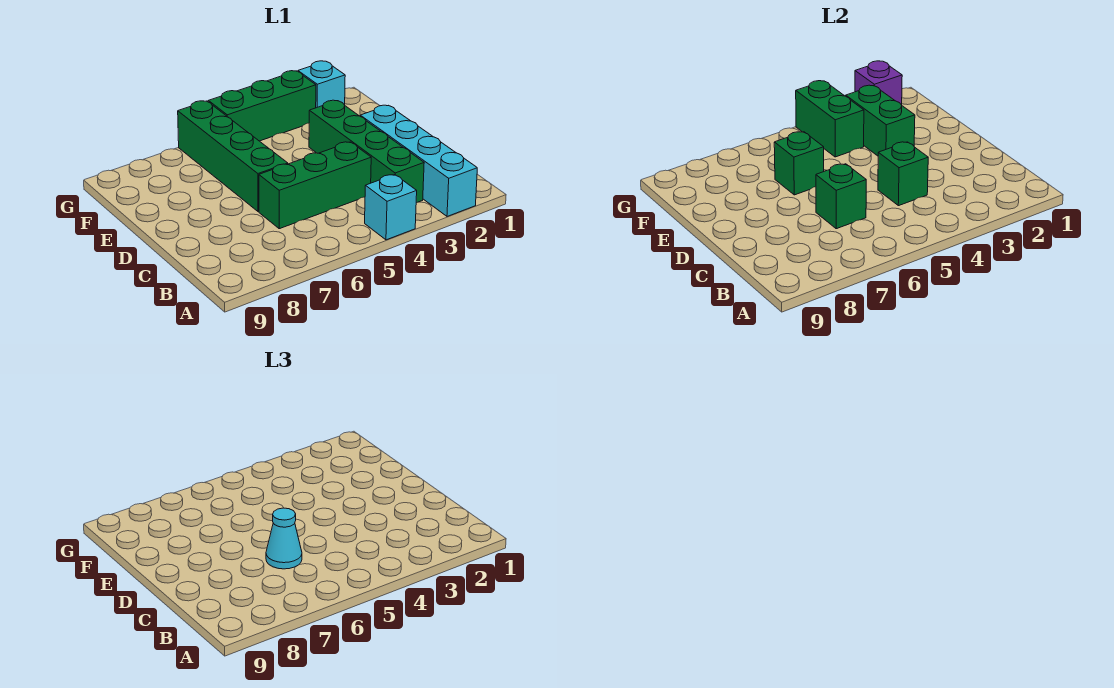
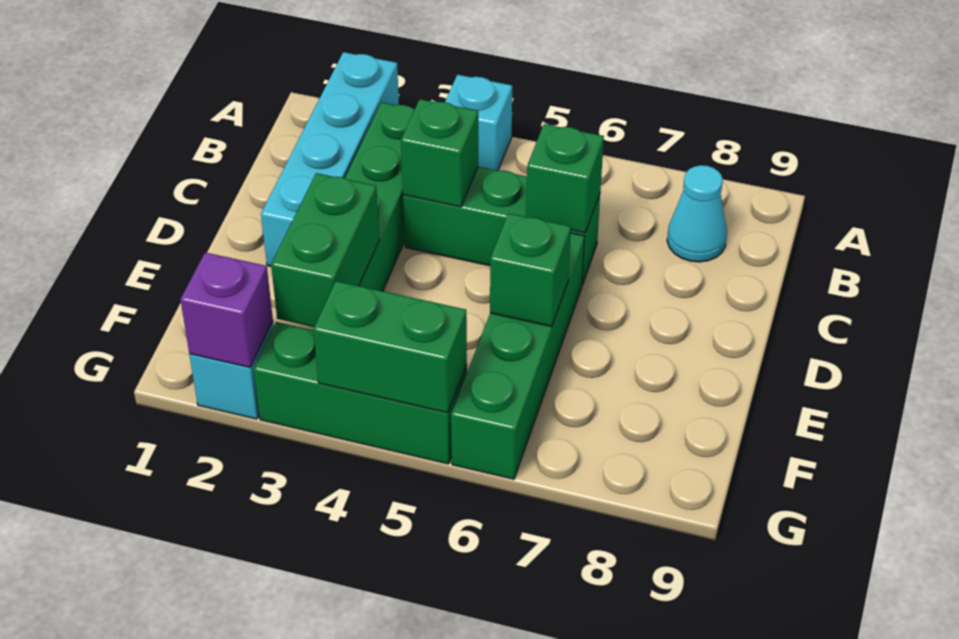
cyan cone C6 level 3 -> cyan cone B8 level 1
green brick F4:G4 level 2 -> green brick G4:G5 level 2

